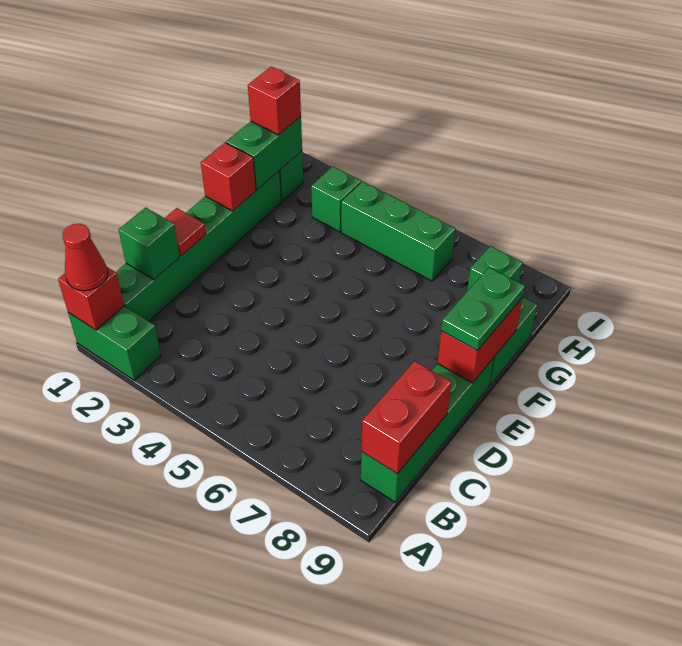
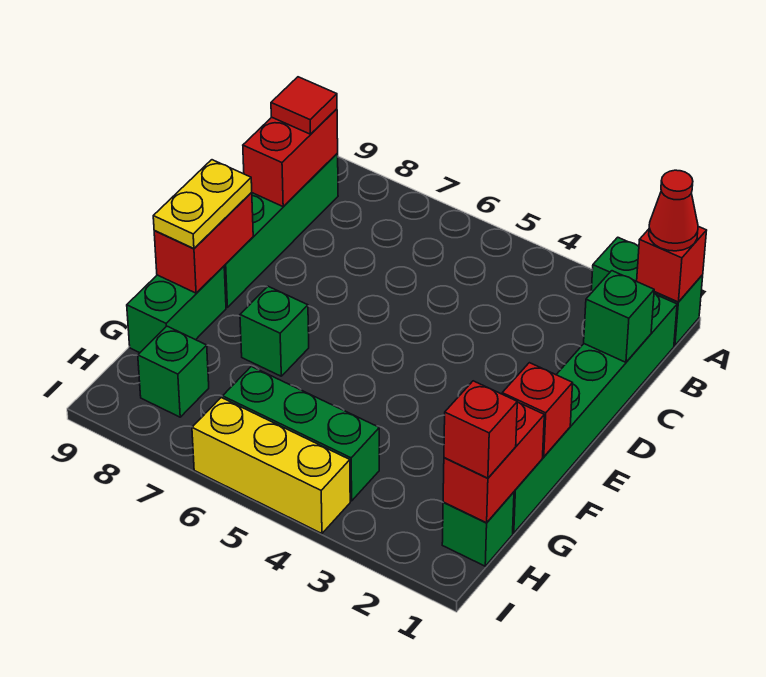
red tile D1 level 2 -> red tile B9 level 3
green plate E9:F9 level 3 -> yellow plate E9:F9 level 3
green brick G1:H1 level 2 -> red brick G1:H1 level 2
green brick H3 level 1 -> green brick F7 level 1
none -> yellow brick I4:I6 level 1

